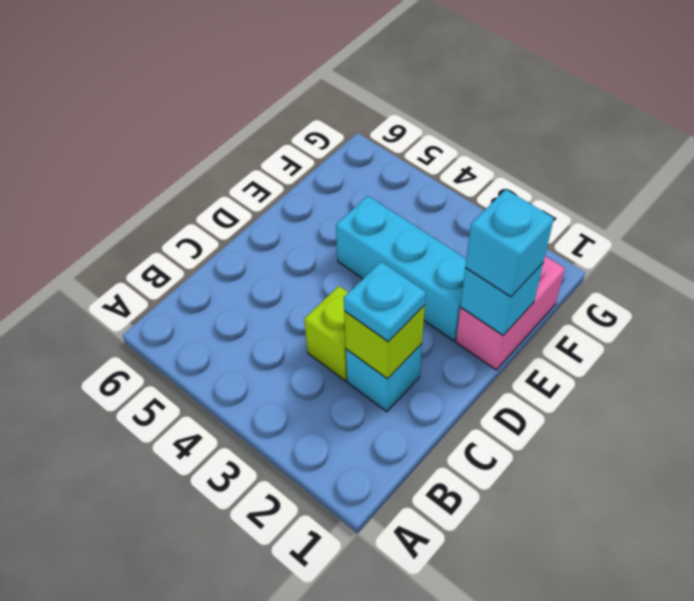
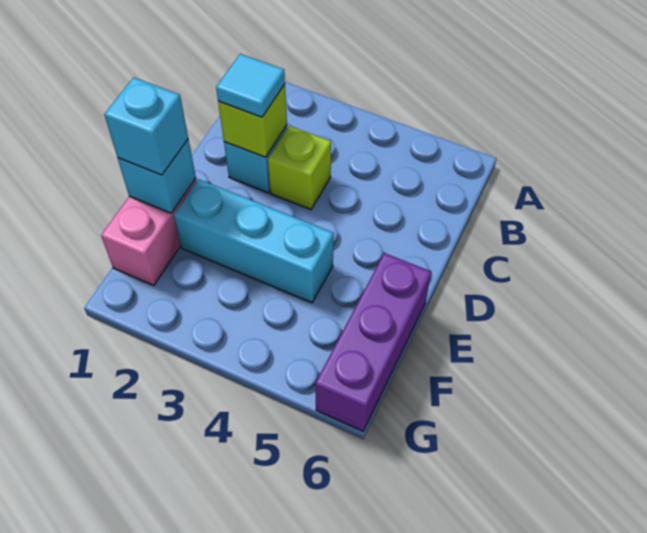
cyan plate C2 level 3 -> cyan tile C2 level 3
none -> purple brick E6:G6 level 1

